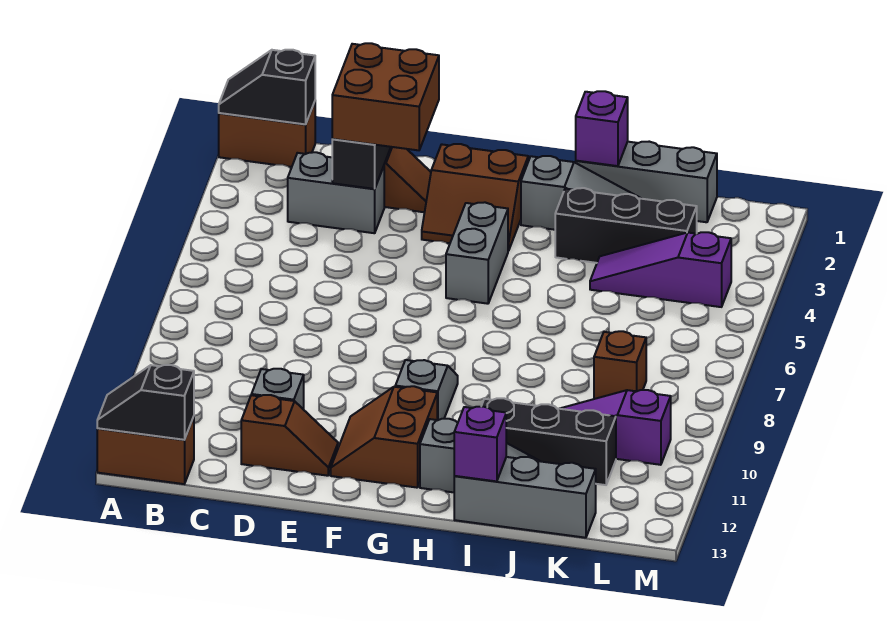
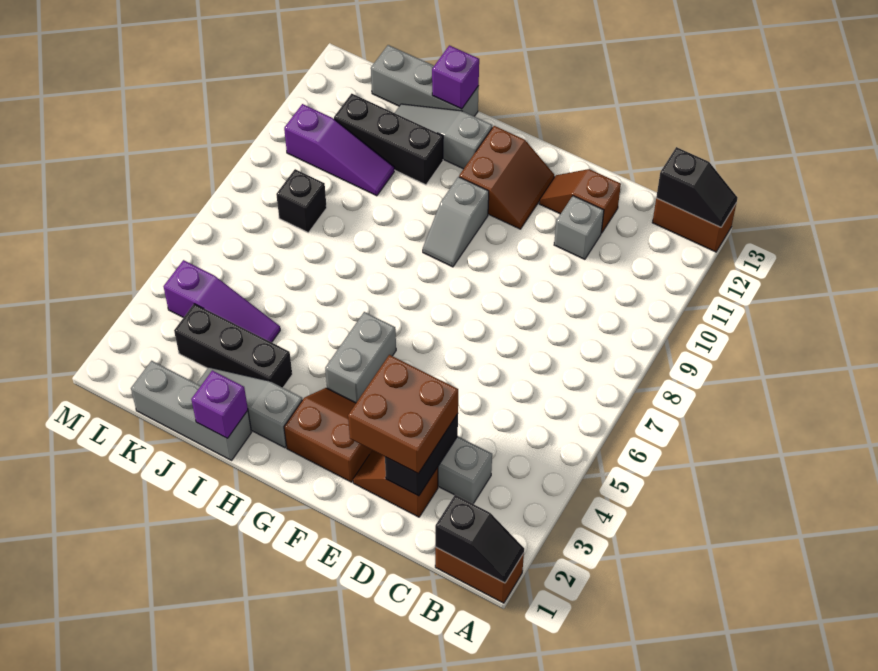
brown brick K8 level 1 -> black brick K8 level 1

